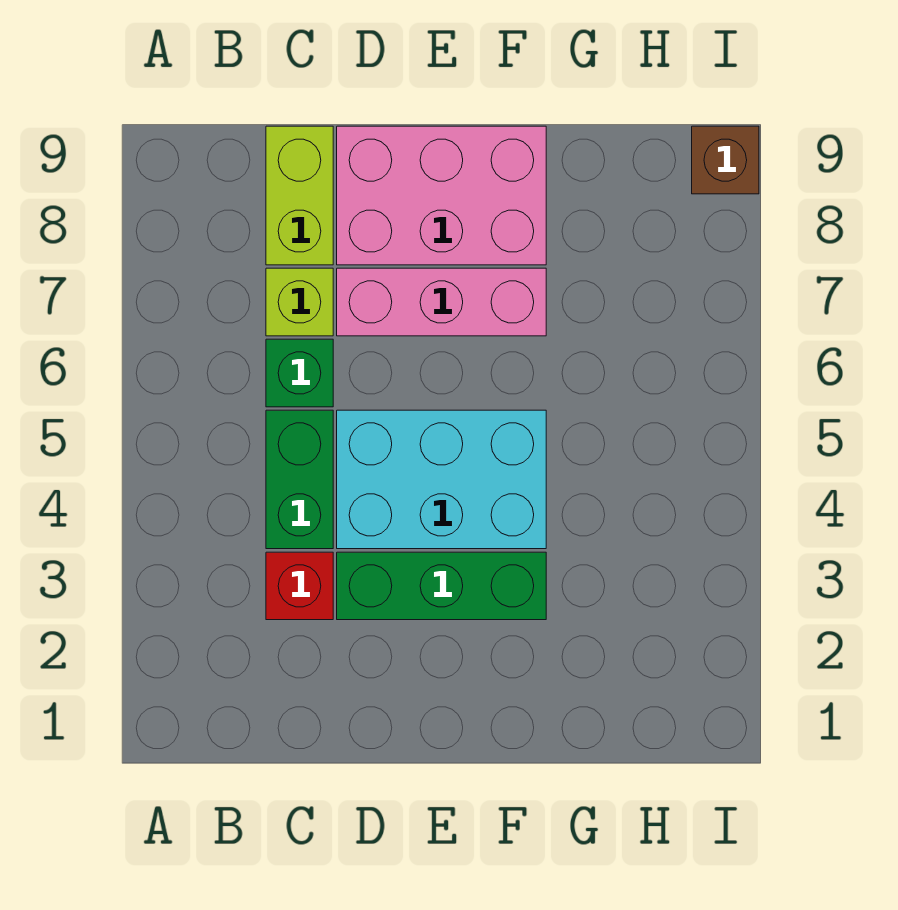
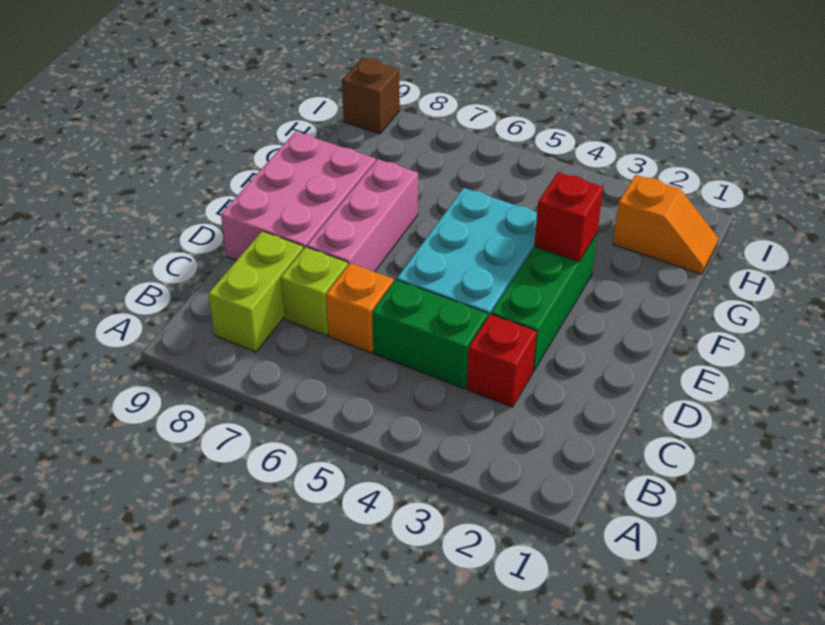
green brick C6 level 1 -> orange brick C6 level 1
lime brick C8:C9 level 1 -> lime brick B8:C8 level 1
none -> red brick F3 level 2
none -> orange slope H1:H2 level 1 top 2

